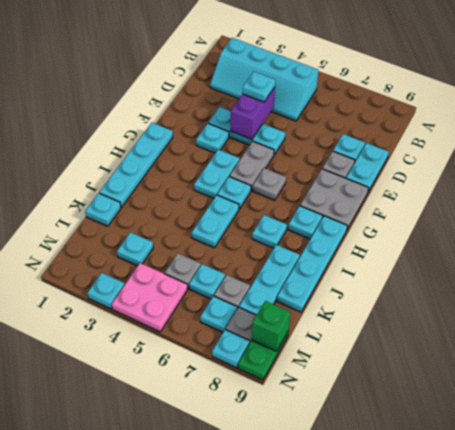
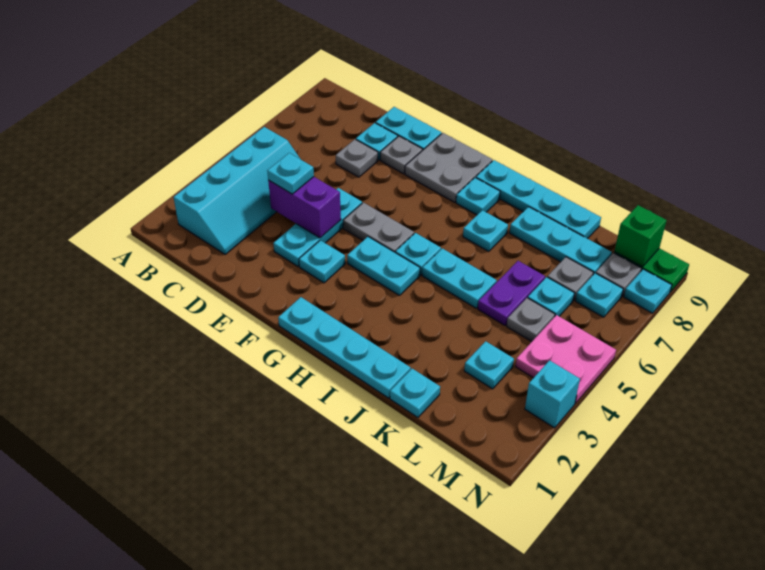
grey plate G6 level 1 -> grey plate D7 level 1
none -> purple plate K5:K6 level 1
cyan plate N3 level 1 -> cyan brick N3 level 1

